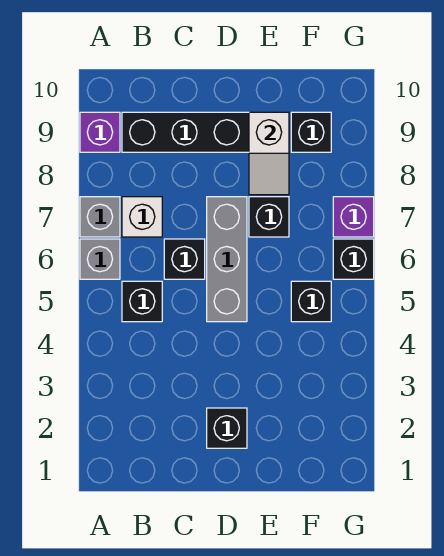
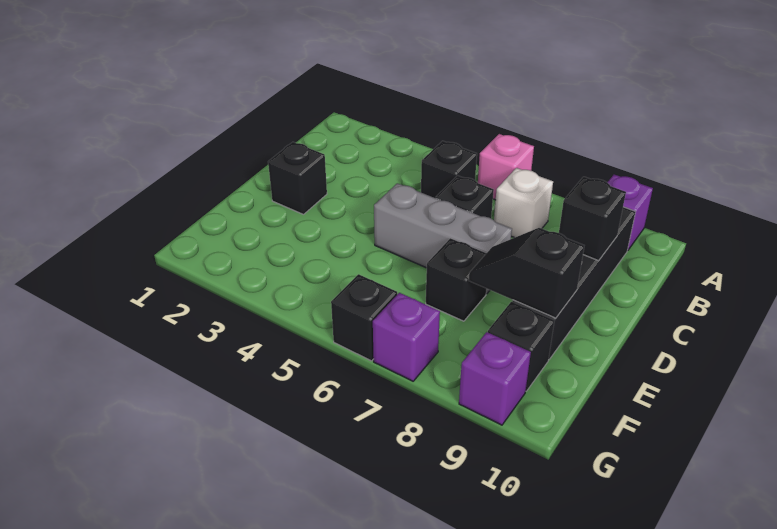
grey brick A6 level 1 -> pink brick A6 level 1
grey brick A7 level 1 -> none
white slope E8:E9 level 2 top 9 -> black slope E8:E9 level 2 top 9
black brick F5 level 1 -> black brick C9 level 2
none -> purple brick G9 level 1

